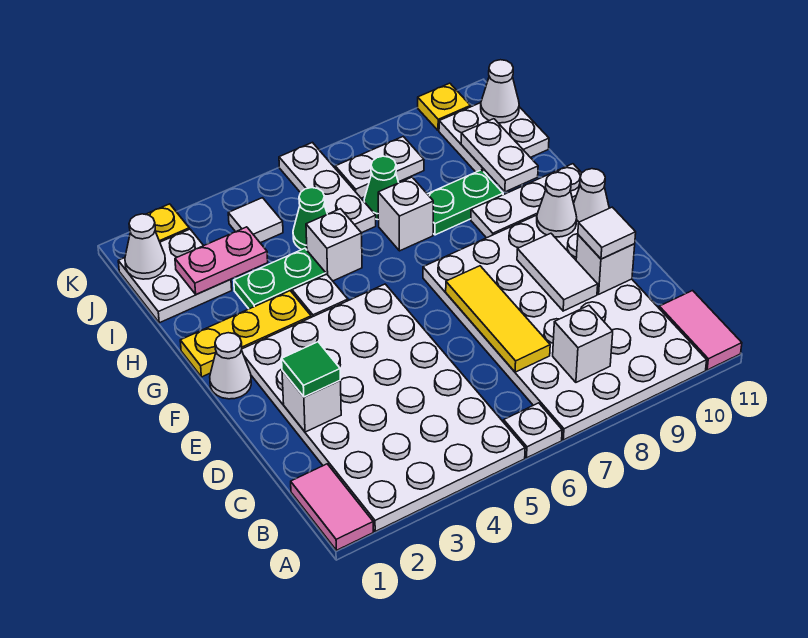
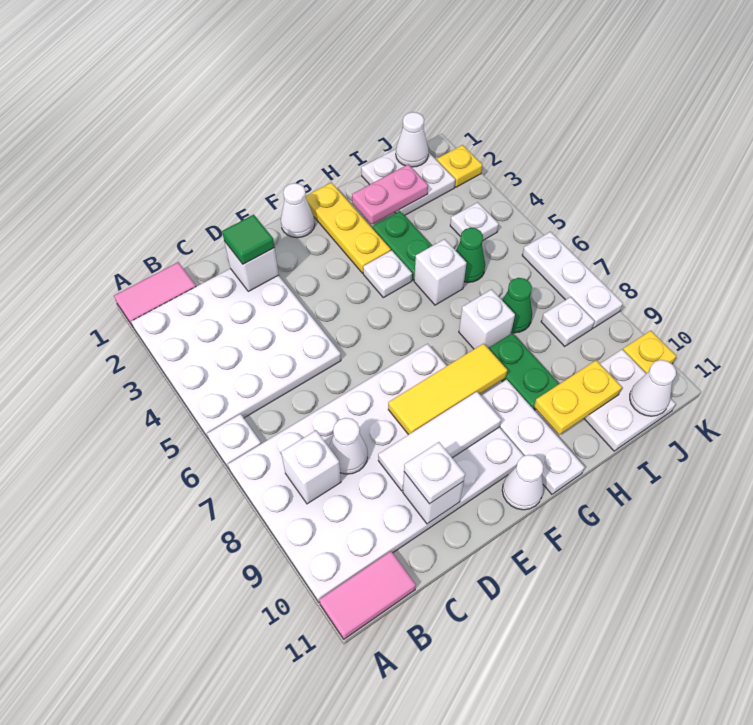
white plate A2:F5 level 1 -> white plate A2:D5 level 1
yellow tile C7:E7 level 2 -> yellow tile E8:G8 level 2
white tile D9:E9 level 2 -> white tile D9:F9 level 2
white tile D10 level 3 -> white plate D10 level 3
white cone F10 level 2 -> white cone C8 level 2
white plate H10:I10 level 2 -> yellow plate H10:I10 level 2
pink plate I2:I3 level 2 -> pink plate H2:I2 level 2
white plate I6:K6 level 1 -> white plate K6:K8 level 1
white tile J4 level 1 -> white plate J4 level 1
white plate J7:J8 level 1 -> white plate J8 level 1

